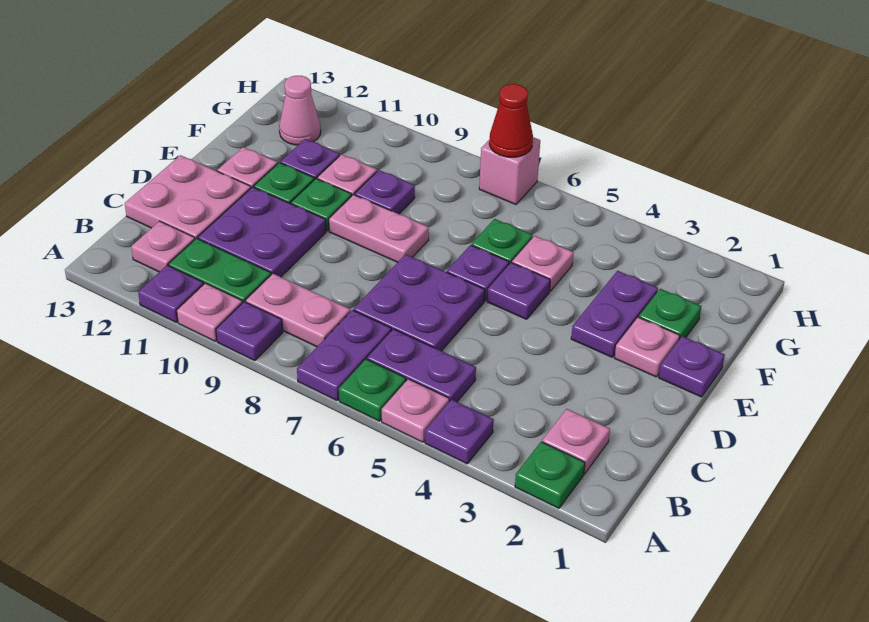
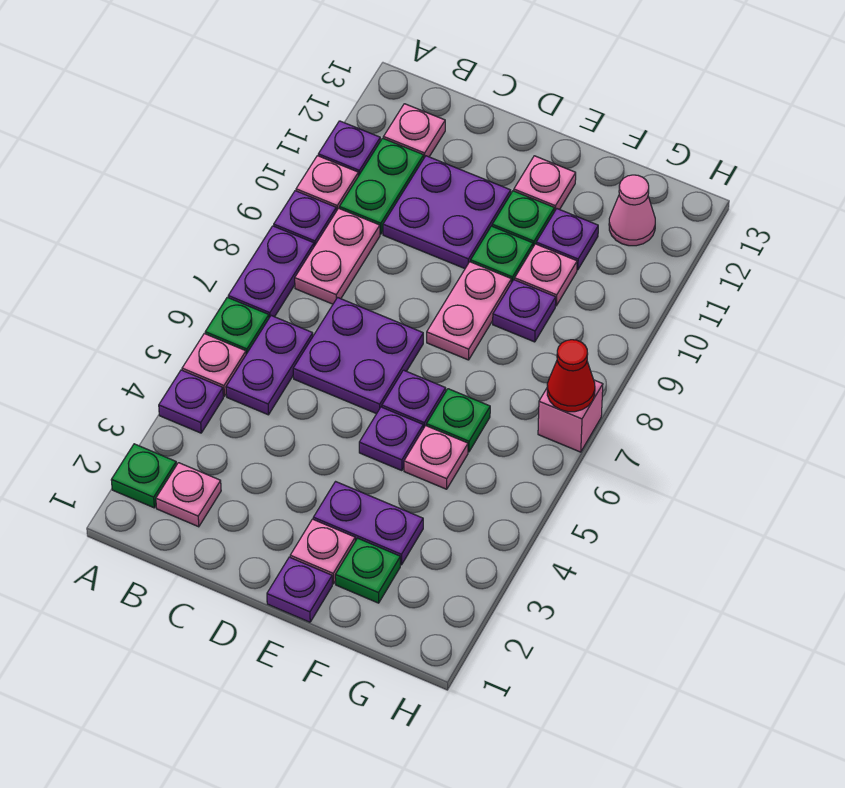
purple plate A7:B7 level 1 -> purple plate A7:A8 level 1
pink plate C12:D13 level 1 -> none

